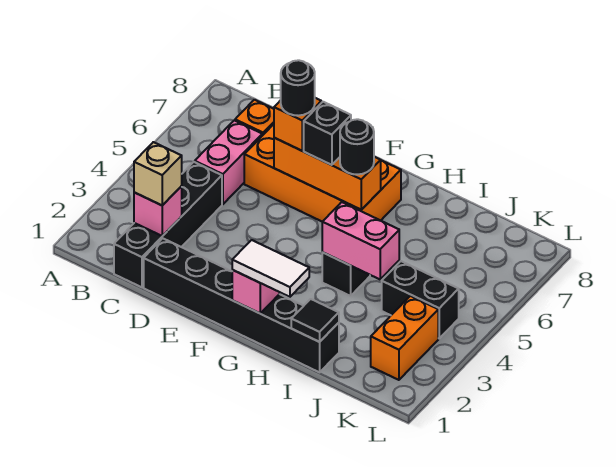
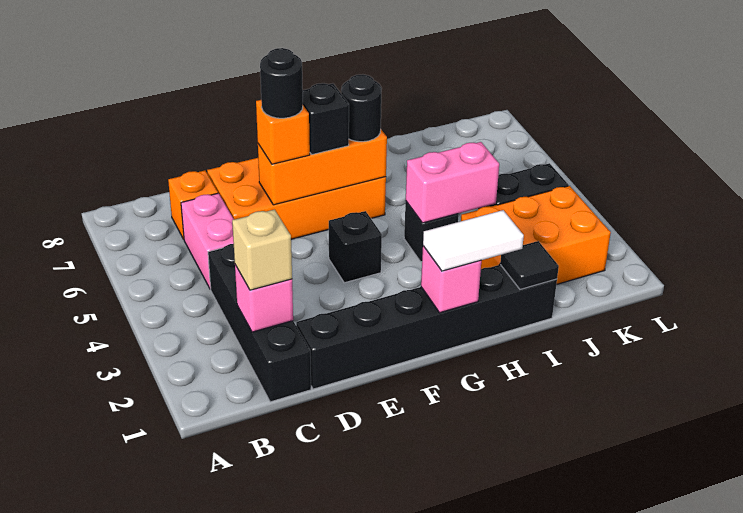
none -> black brick F4 level 1
orange brick K2:K3 level 1 -> orange brick I2:K3 level 1

